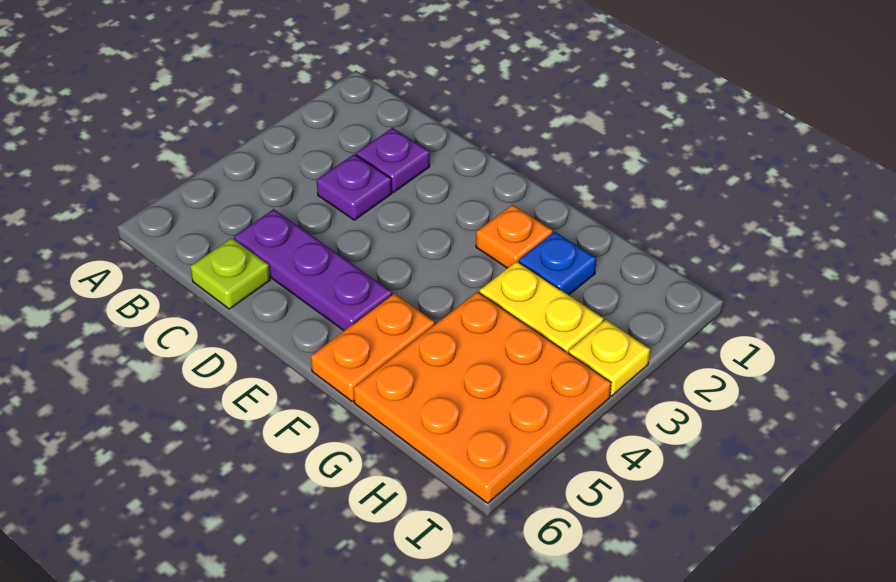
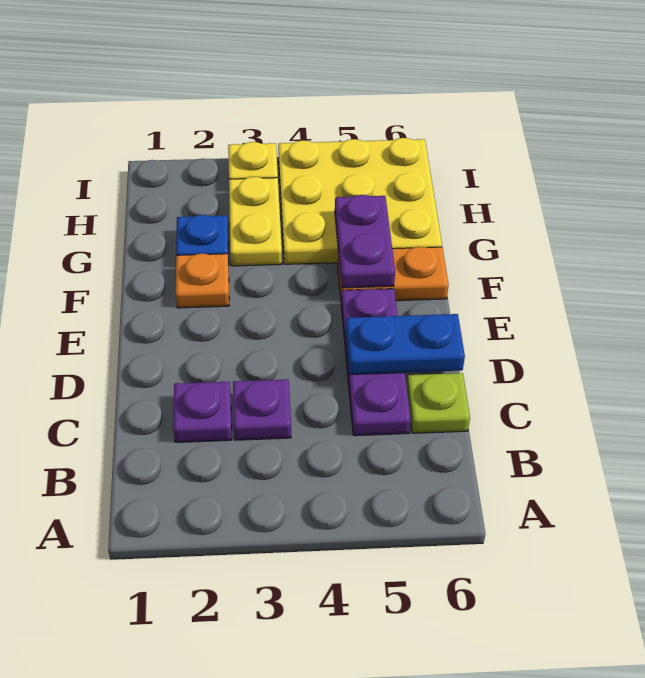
none -> blue plate D5:D6 level 2
none -> purple plate F5:G5 level 2
orange plate G4:I6 level 1 -> yellow plate G4:I6 level 1

